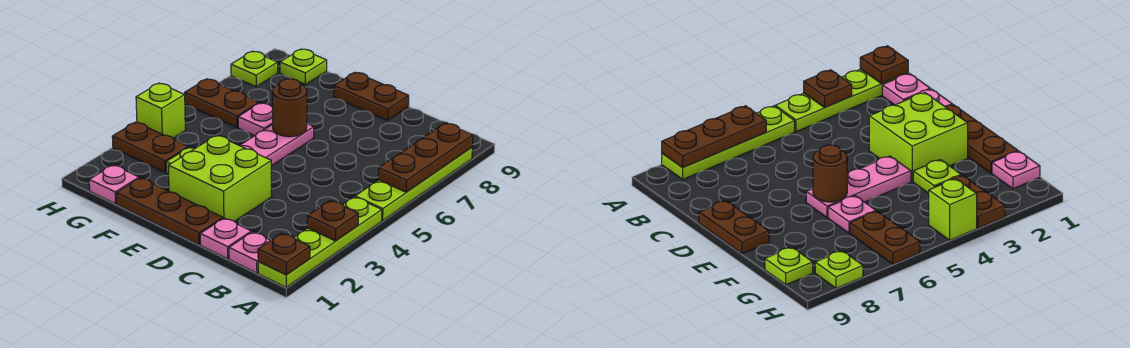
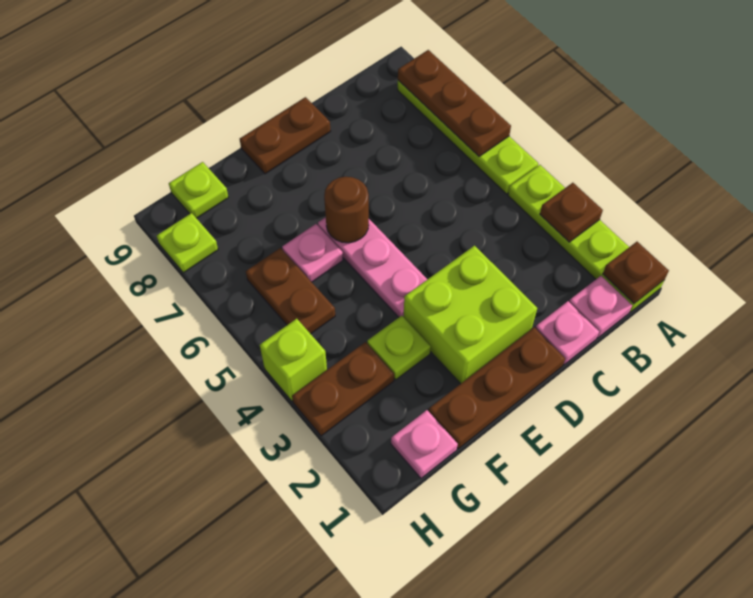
brown plate G6:H6 level 1 -> brown plate G5:G6 level 1

